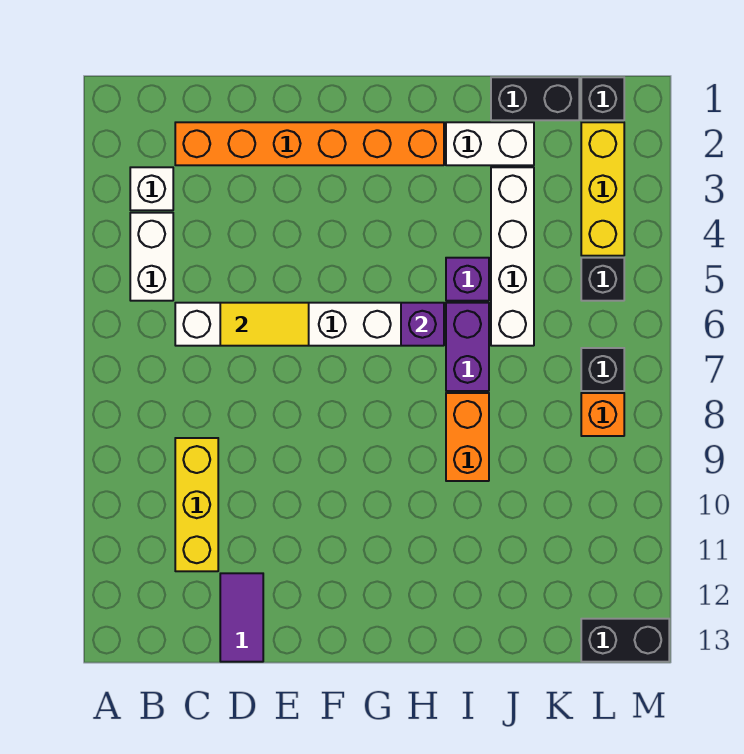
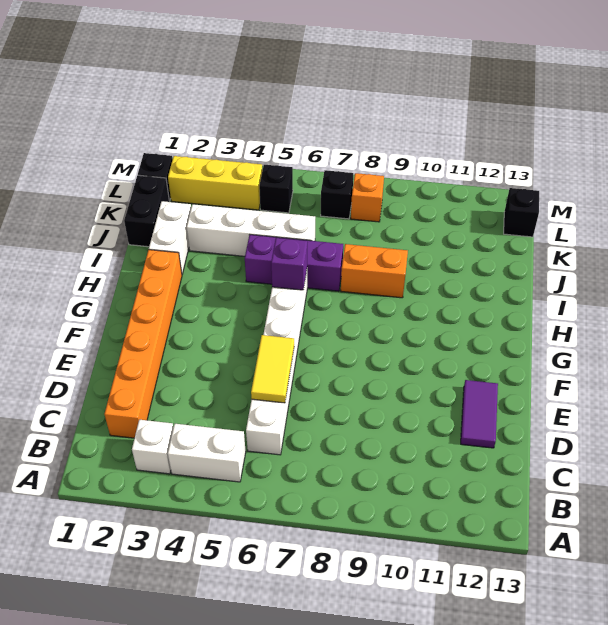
yellow brick C9:C11 level 1 -> none
purple tile D12:D13 level 1 -> purple tile D12:E12 level 1
black brick L13:M13 level 1 -> black brick L13 level 1

